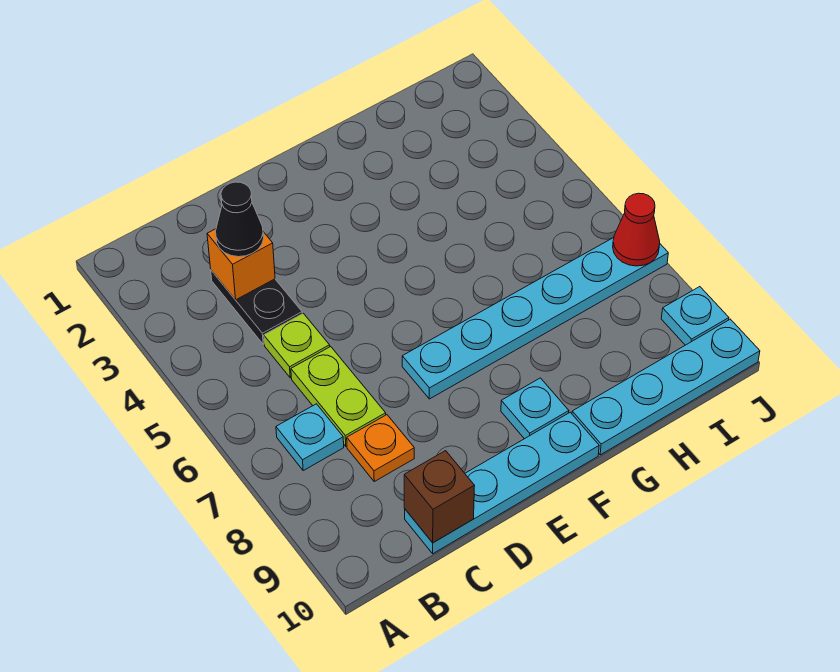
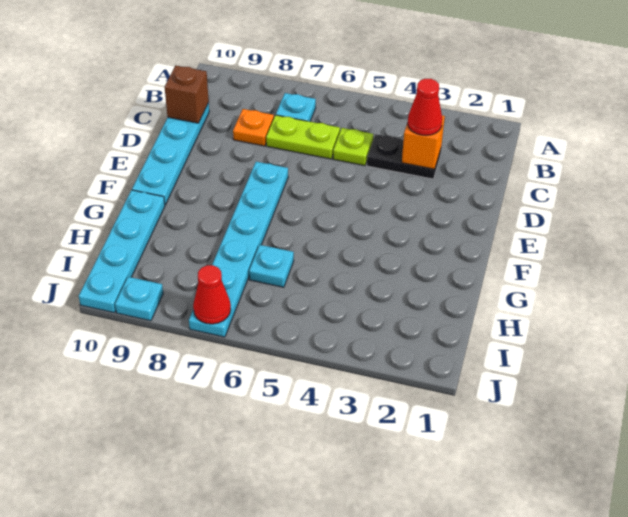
black cone C3 level 3 -> red cone C3 level 3
cyan plate F9 level 1 -> cyan plate H6 level 1

